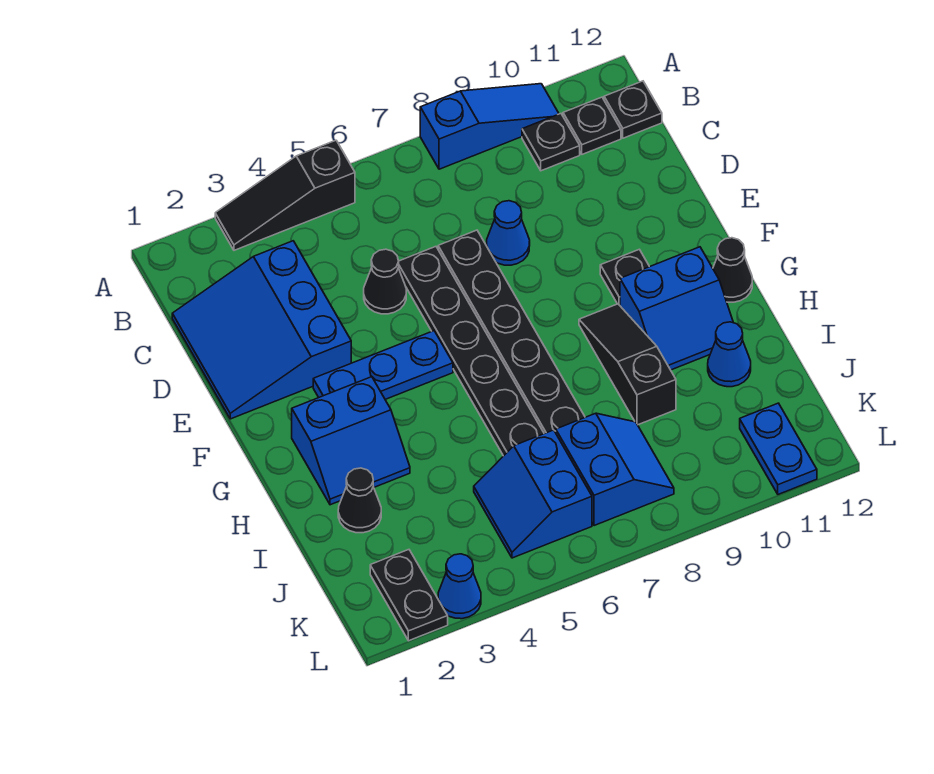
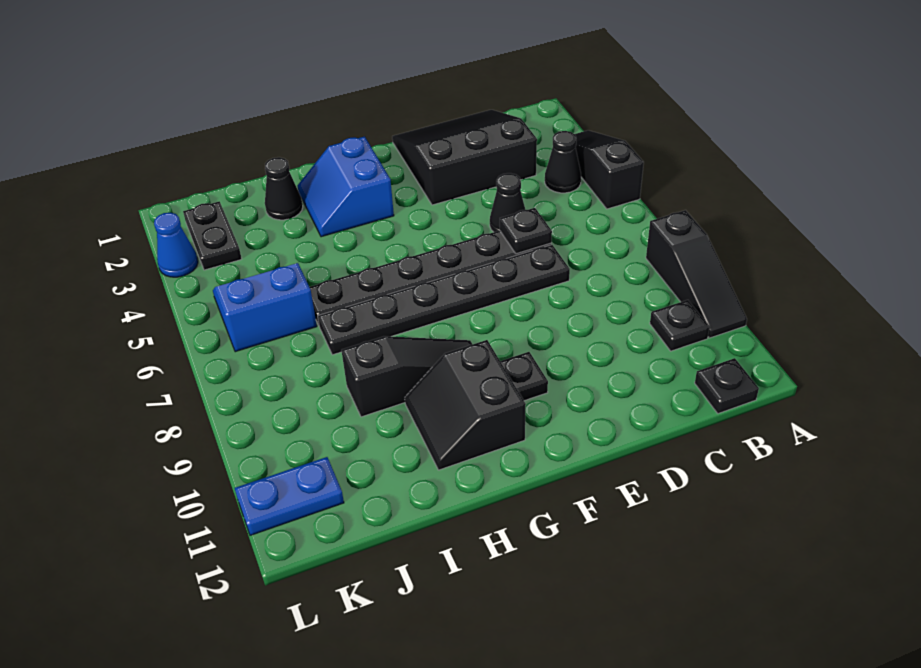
blue slope A8:A10 level 1 top 8 -> black slope A8:A10 level 1 top 8
black plate B11 level 1 -> black plate D6 level 2
blue slope C1:E3 level 1 top 3 -> black slope C1:E3 level 1 top 3
blue cone D8 level 1 -> none
blue plate F3:F5 level 1 -> none
blue slope G10:H11 level 1 top G -> black slope G10:H11 level 1 top G
black cone G12 level 1 -> black cone B4 level 1
blue cone I11 level 1 -> none
blue slope J7:K8 level 1 top 7 -> none
black plate K2:L2 level 1 -> black plate K2:K3 level 1

